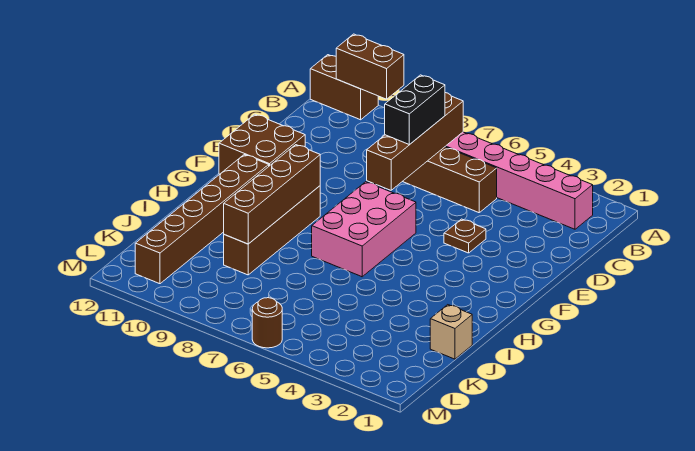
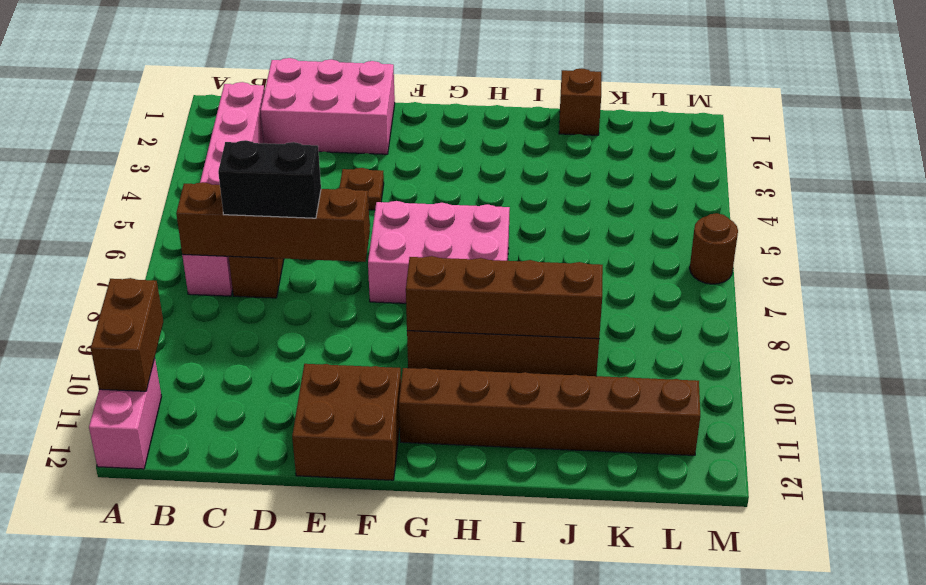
brown brick A11:A12 level 1 -> pink brick A11:A12 level 1
none -> pink brick C1:E2 level 1
tan brick J1 level 1 -> brown brick J1 level 1

